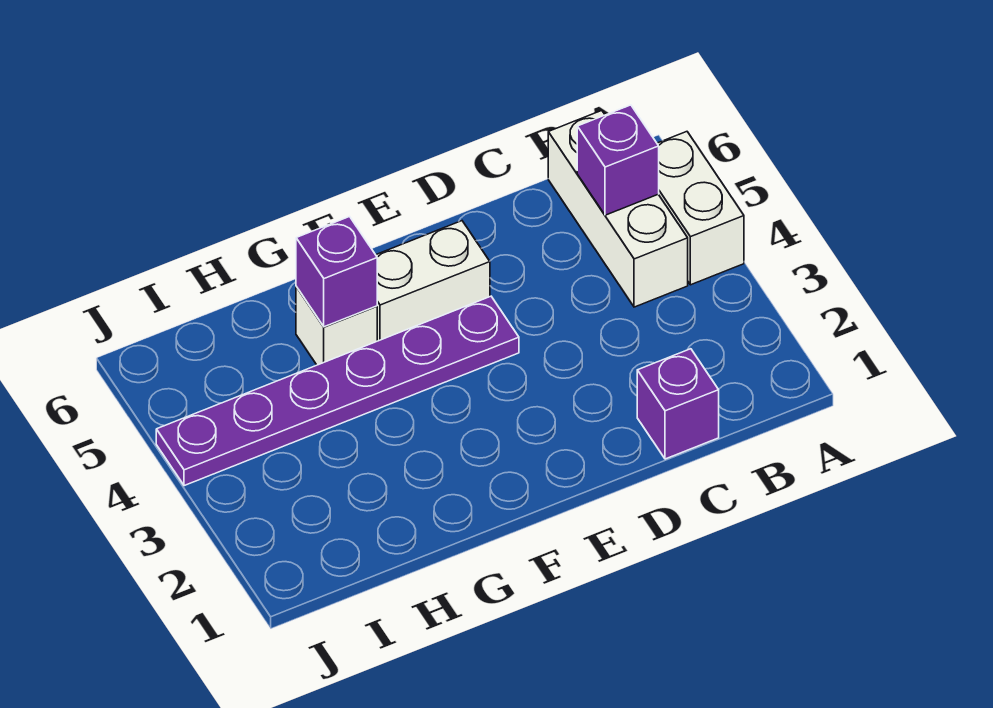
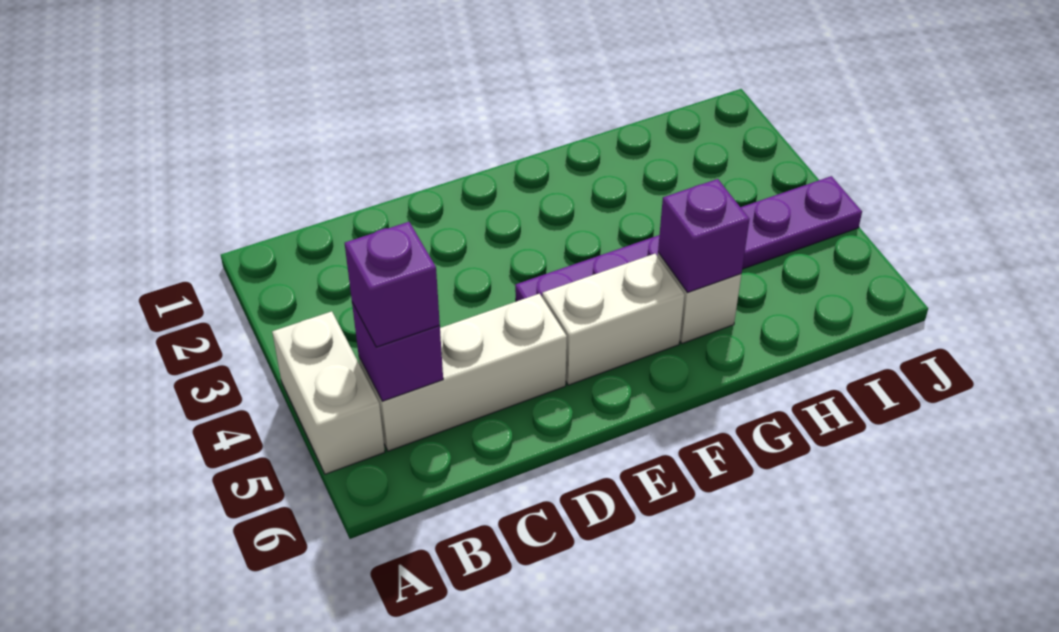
white brick B4:B6 level 1 -> white brick B5:D5 level 1
purple brick C1 level 1 -> purple brick B5 level 3

